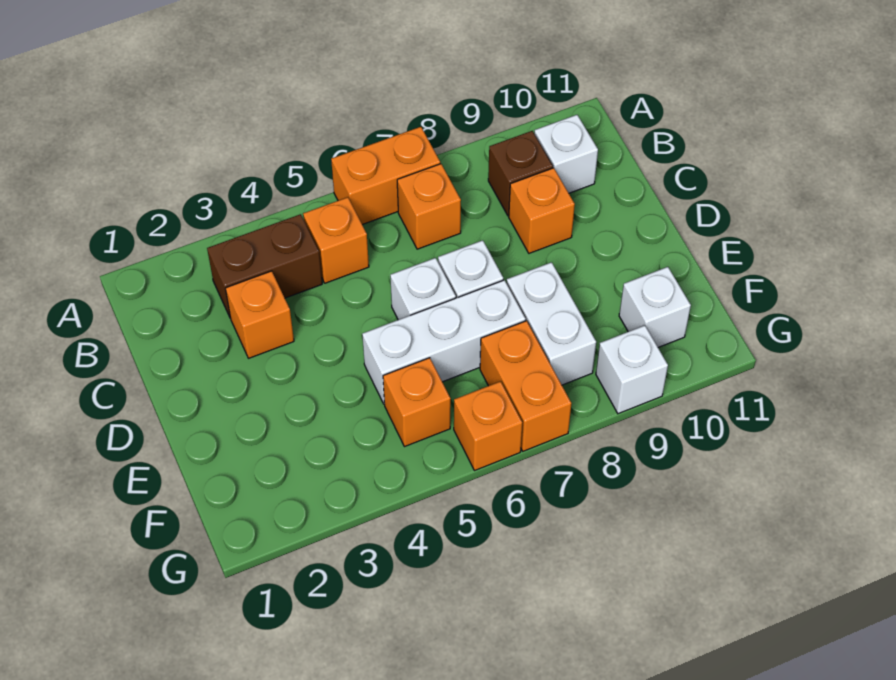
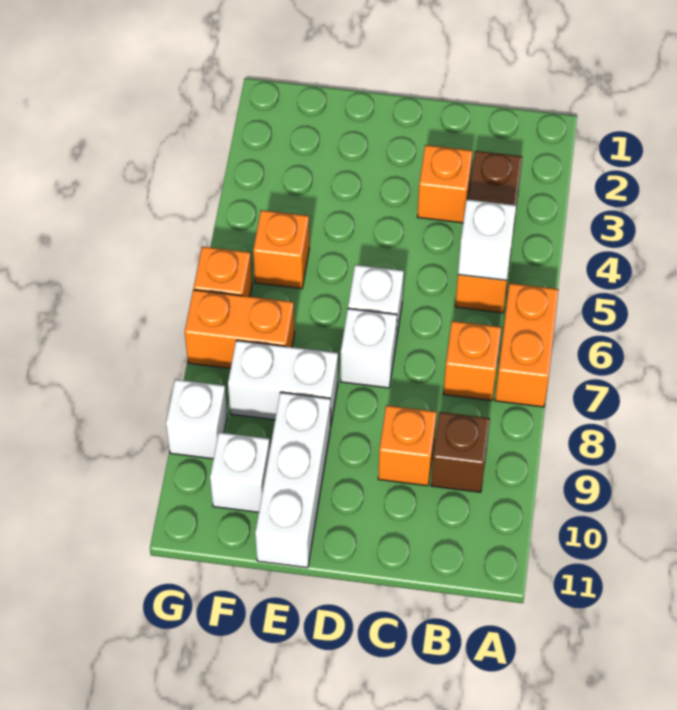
white brick B10 level 1 -> white brick B5 level 2
white brick E5:E7 level 1 -> white brick E9:E11 level 1

